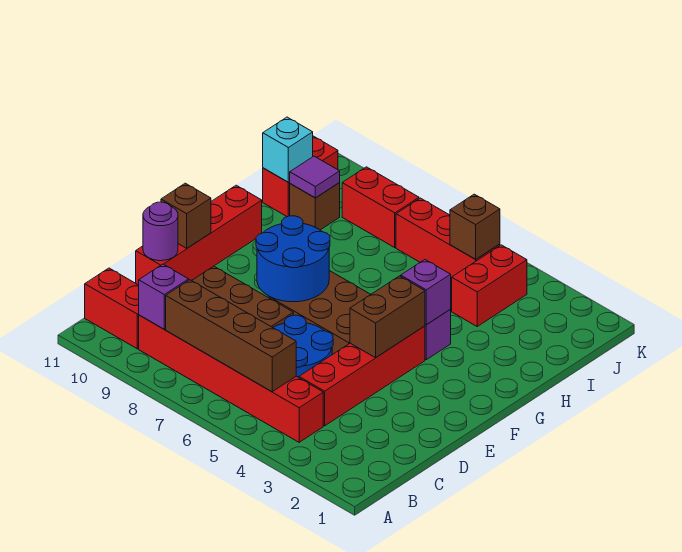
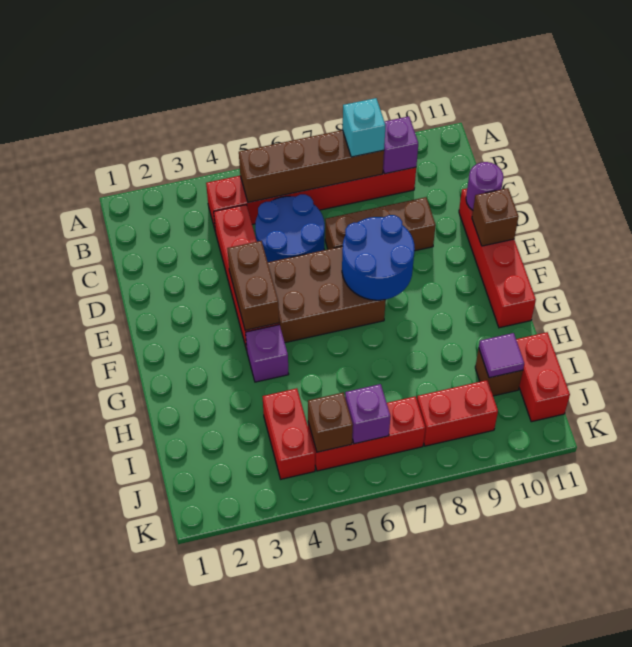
red brick B10:B11 level 1 -> none
purple brick G4 level 2 -> purple brick J6 level 2
cyan brick I11 level 2 -> cyan brick B8 level 3

